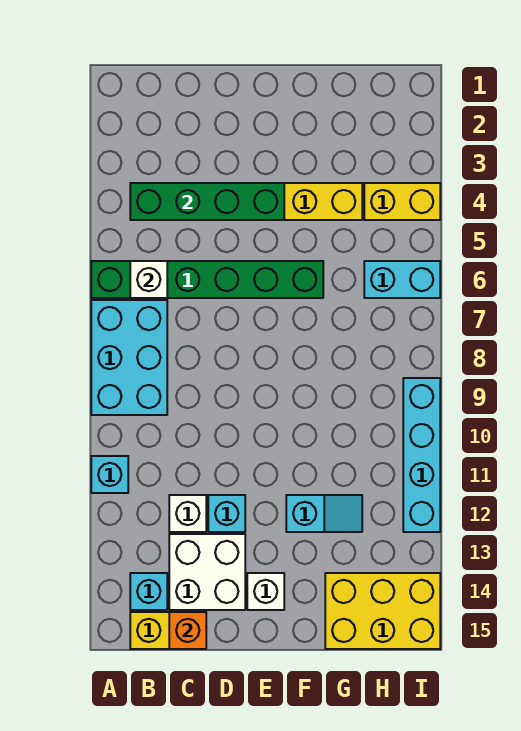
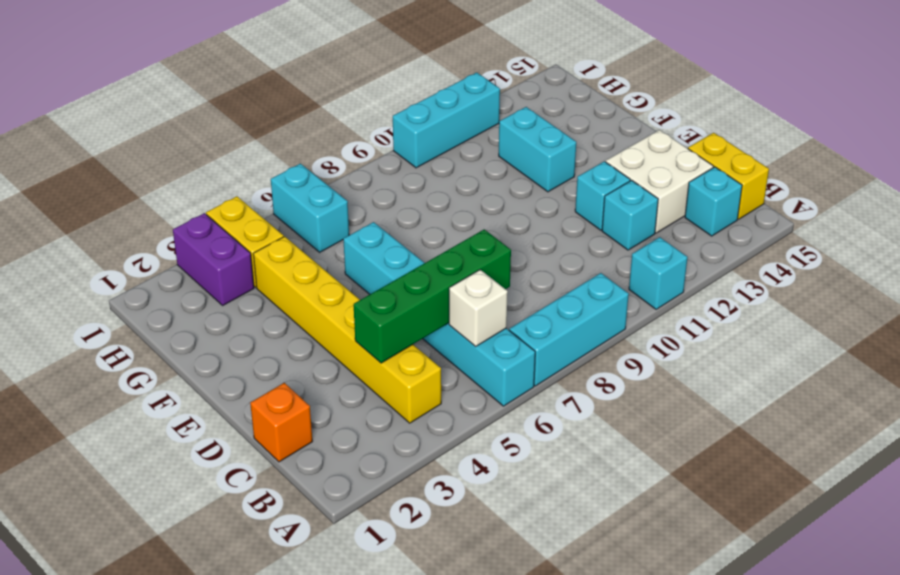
green brick A6:F6 level 1 -> cyan brick A6:F6 level 1
cyan brick A7:B9 level 1 -> cyan brick A7:A9 level 1
green brick B4:E4 level 2 -> green brick C4:C7 level 2
white brick C12 level 1 -> cyan brick C12 level 1
orange brick C15 level 2 -> orange brick C1 level 1
white brick E14 level 1 -> none
cyan slope F12:G12 level 1 top F -> cyan brick F12:G12 level 1
yellow brick G14:I15 level 1 -> none
none -> purple brick H3:I3 level 1
cyan brick I9:I12 level 1 -> cyan brick I10:I12 level 1

